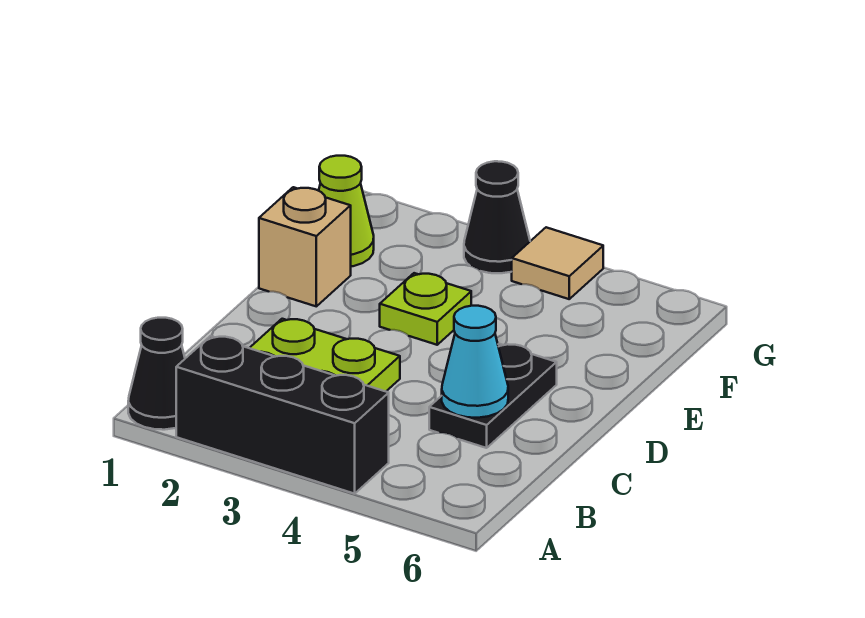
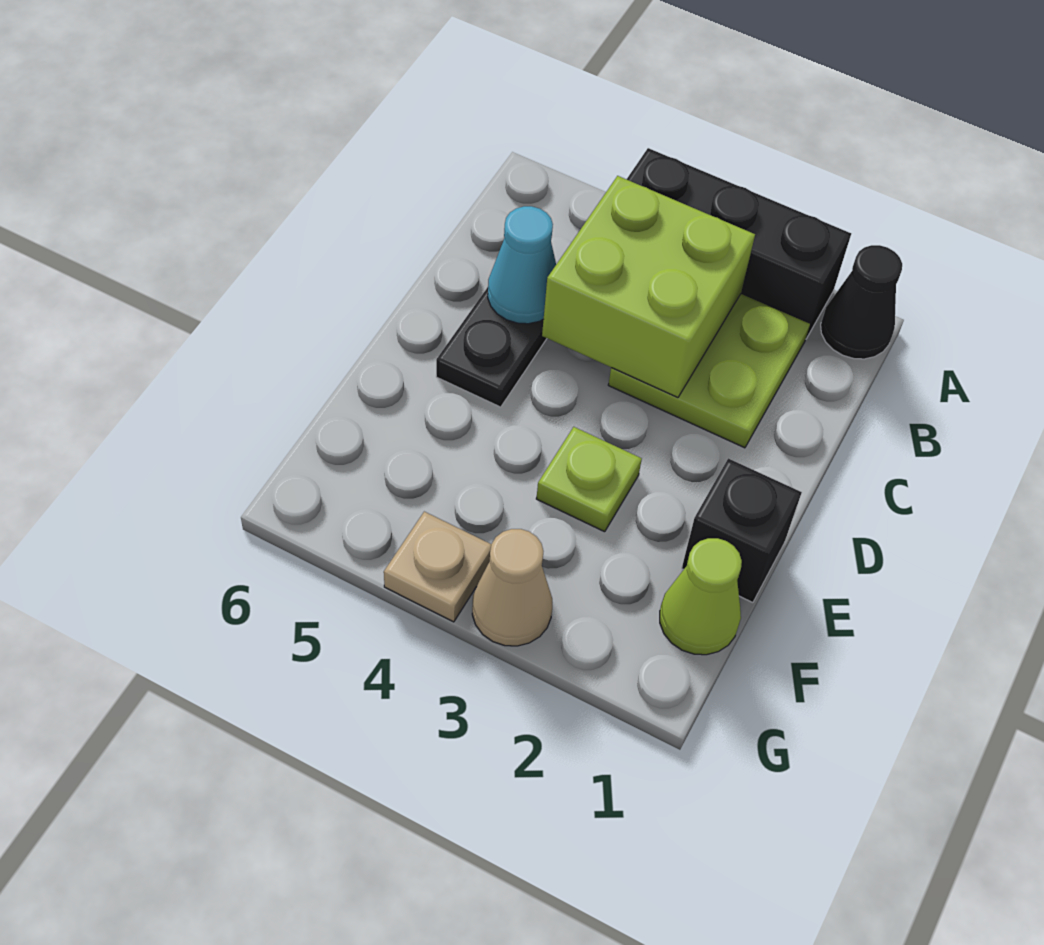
none -> lime brick B3:C4 level 2
tan brick E1 level 1 -> black brick E1 level 1
black cone G3 level 1 -> tan cone G3 level 1
tan tile G4 level 1 -> tan plate G4 level 1

